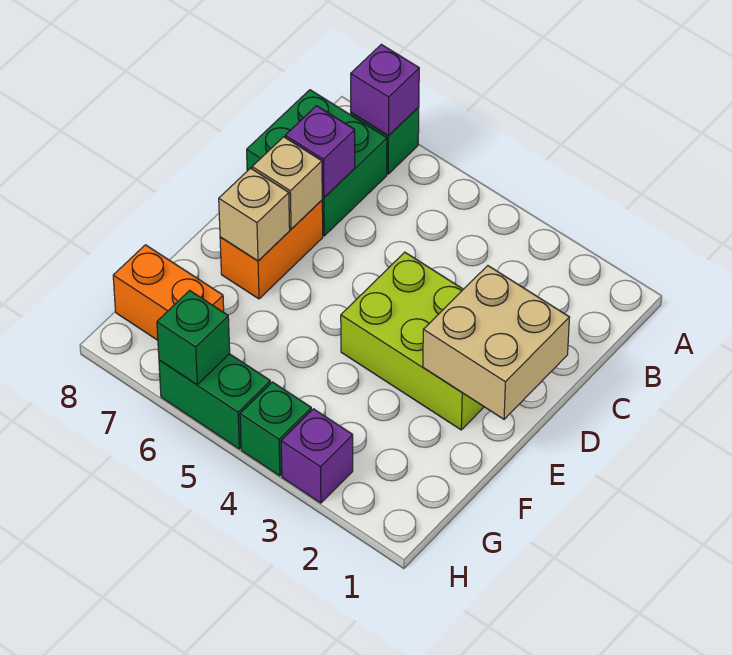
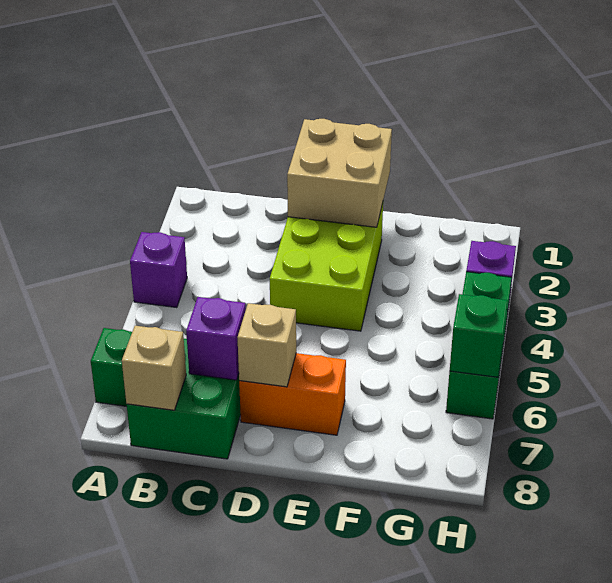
purple brick A7 level 2 -> purple brick A4 level 1
tan brick E7 level 2 -> tan brick B8 level 2
orange brick G7:G8 level 1 -> none

